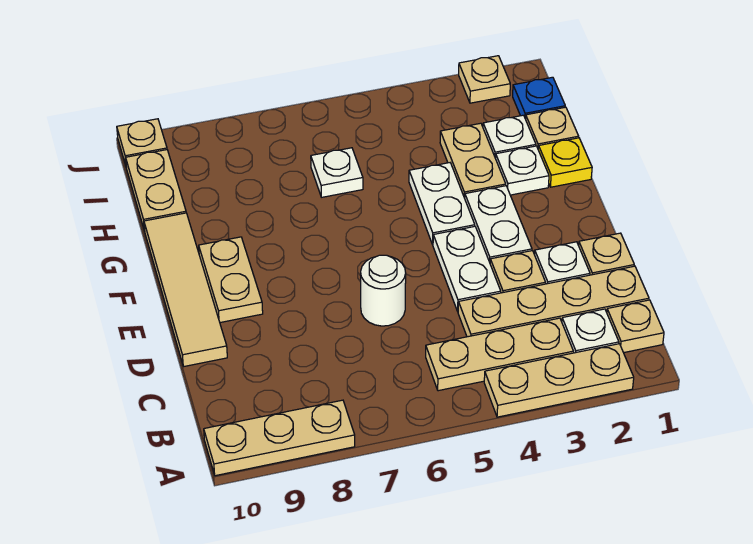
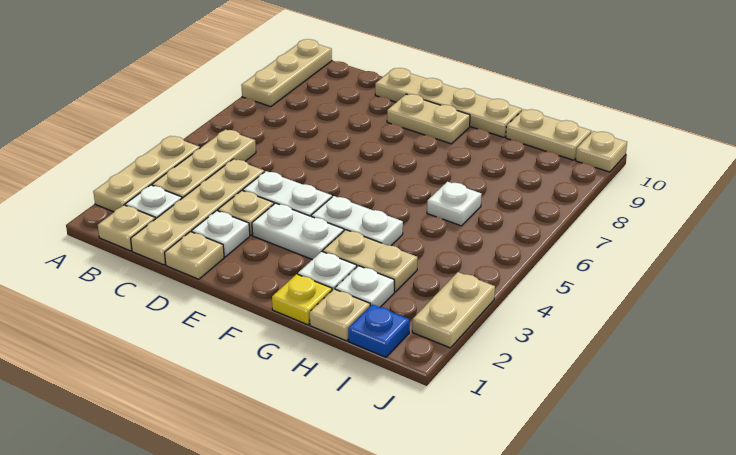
white round brick D6 level 1 -> none
tan tile D10:G10 level 1 -> tan plate D10:G10 level 1
tan plate J2 level 1 -> tan plate J2:J3 level 1

